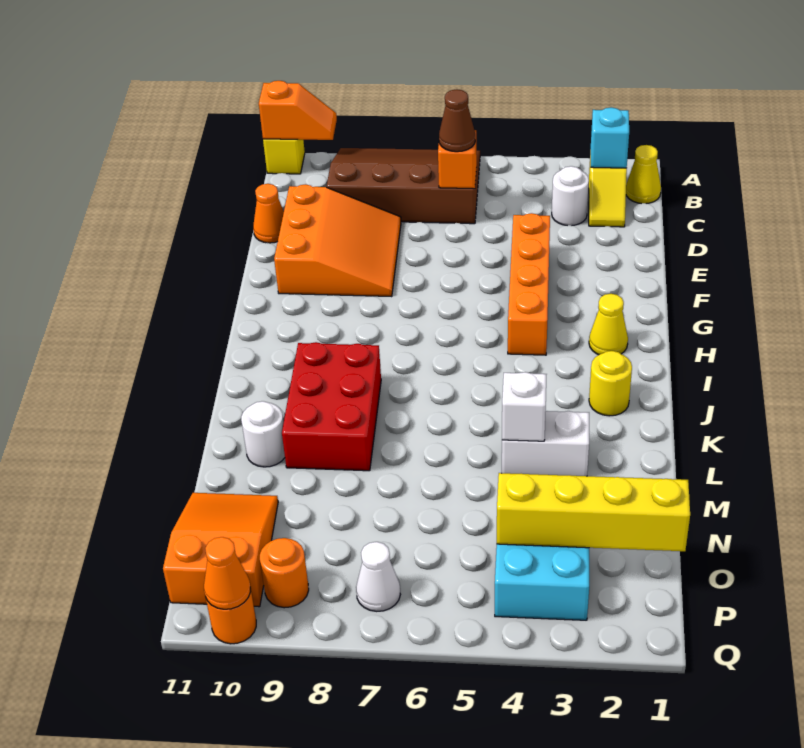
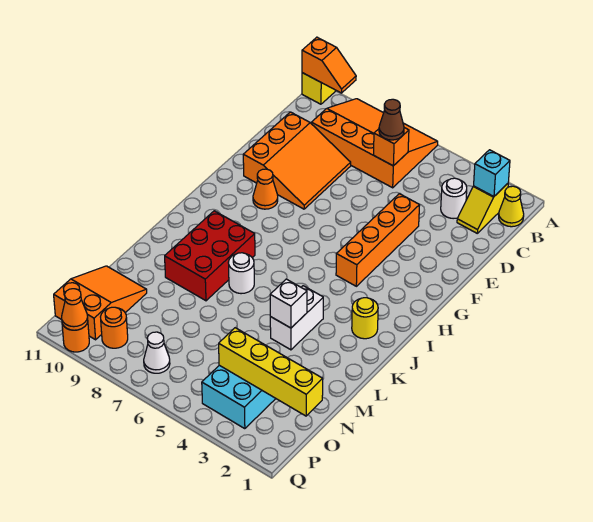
brown slope A6:C9 level 1 top C -> orange slope A6:C9 level 1 top C
orange cone D11 level 1 -> orange cone G9 level 1
yellow cone H2 level 1 -> none
white brick L3:L4 level 1 -> white brick K4:L4 level 1
white round brick L10 level 1 -> white round brick K7 level 1

